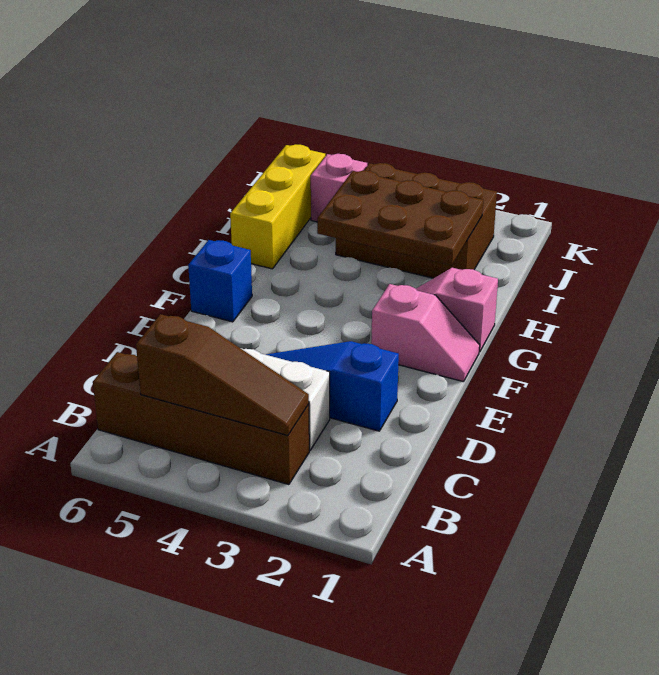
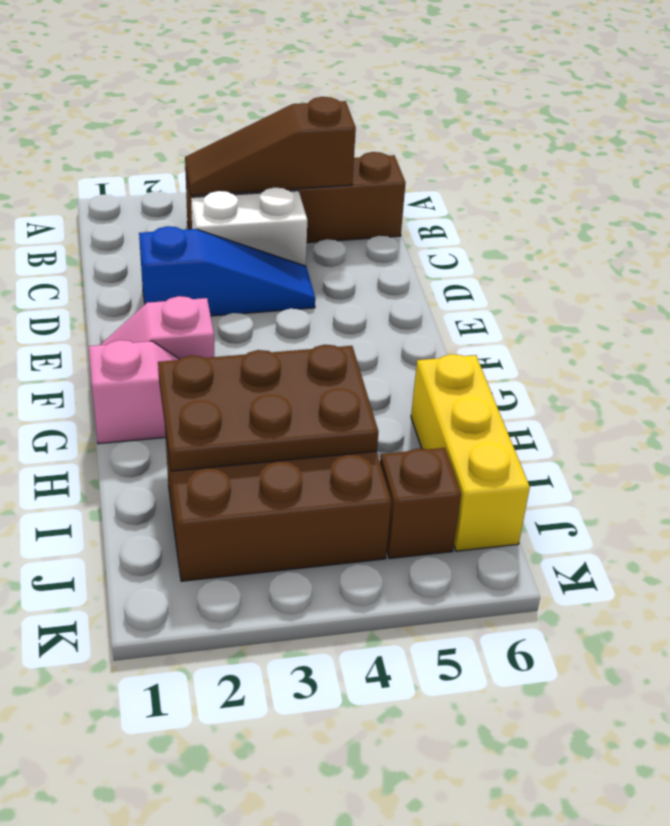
blue brick F6 level 1 -> none
pink brick J5 level 1 -> brown brick J5 level 1

